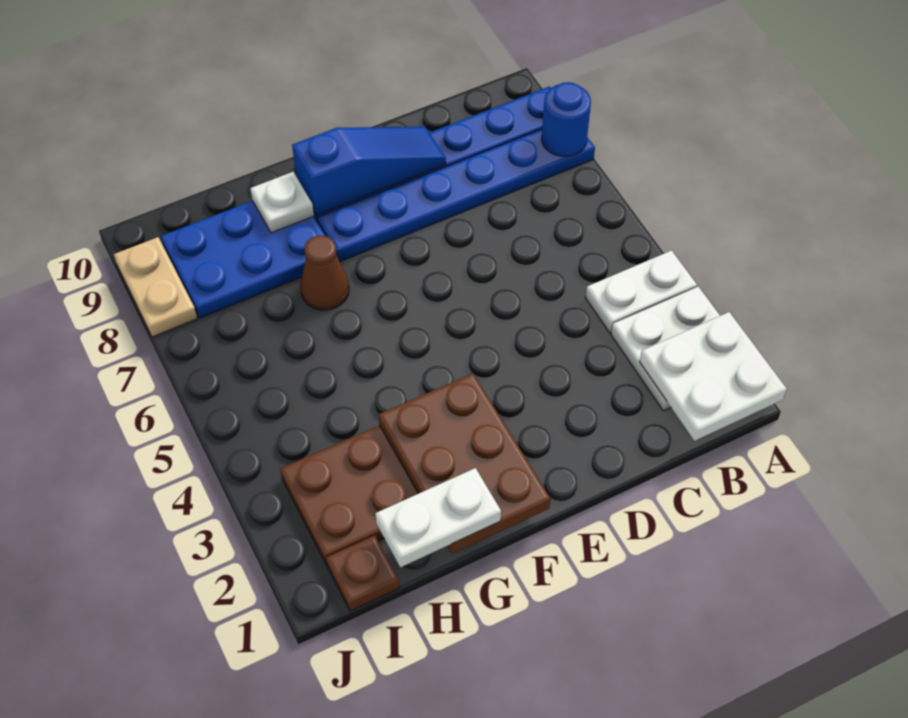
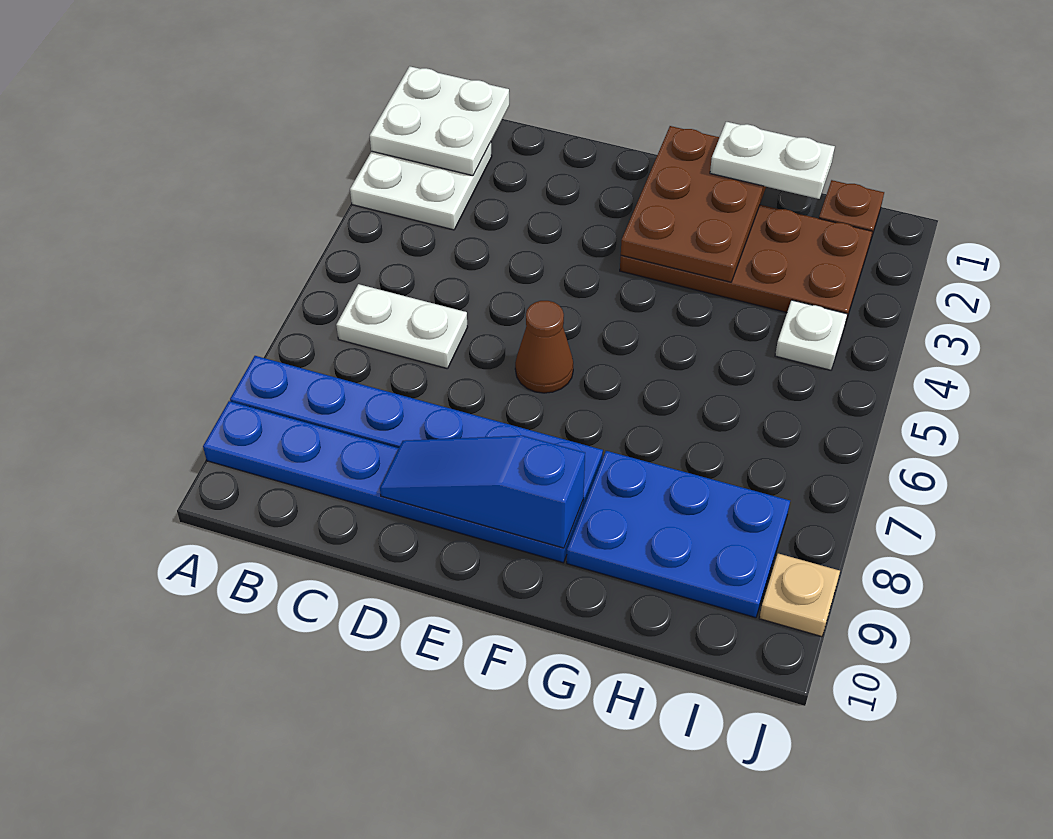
white plate A4:B4 level 1 -> white plate B6:C6 level 1
blue round brick A8 level 2 -> none
brown cone G7 level 1 -> brown cone E6 level 1
white plate G9 level 2 -> white plate I4 level 1
tan plate J8:J9 level 1 -> tan plate J9 level 1

